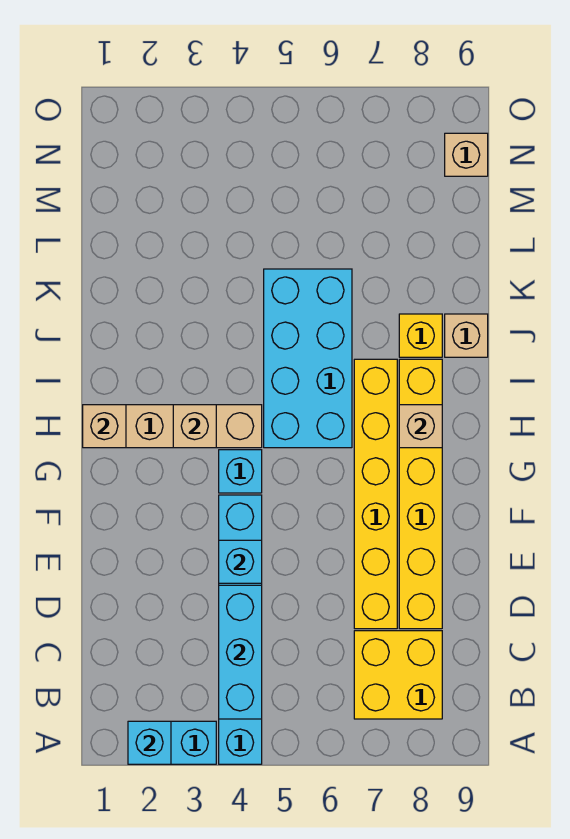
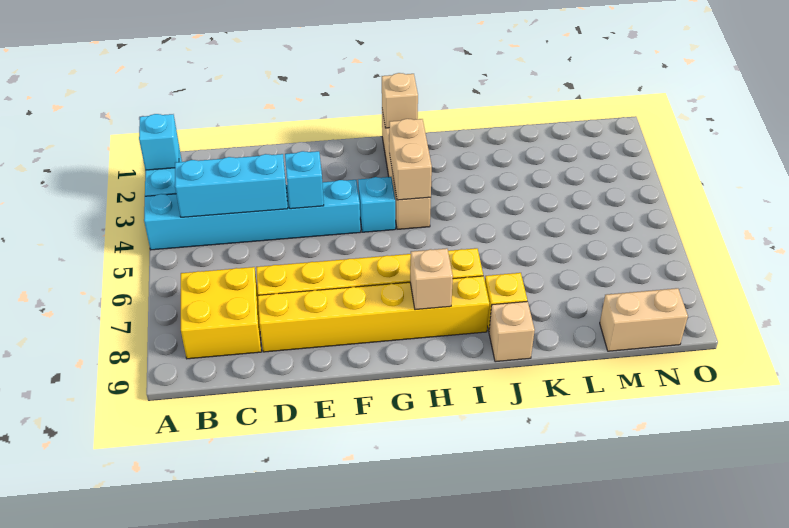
tan brick H3 level 2 -> tan brick H3:H4 level 2
cyan brick H5:K6 level 1 -> none
tan brick N9 level 1 -> tan brick M9:N9 level 1

